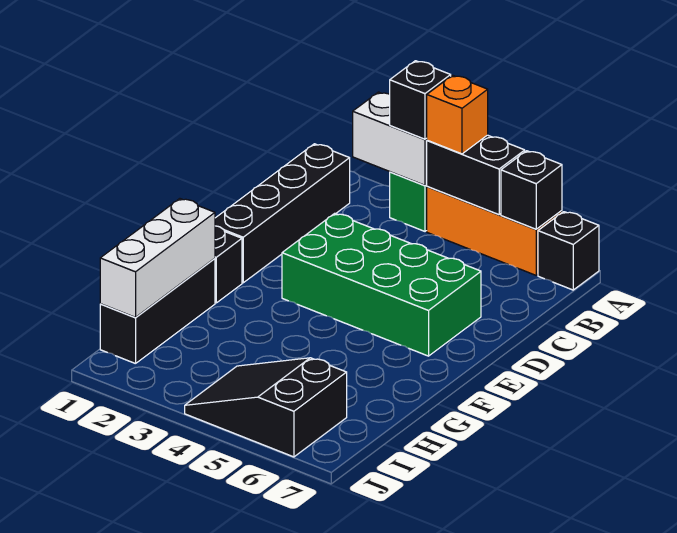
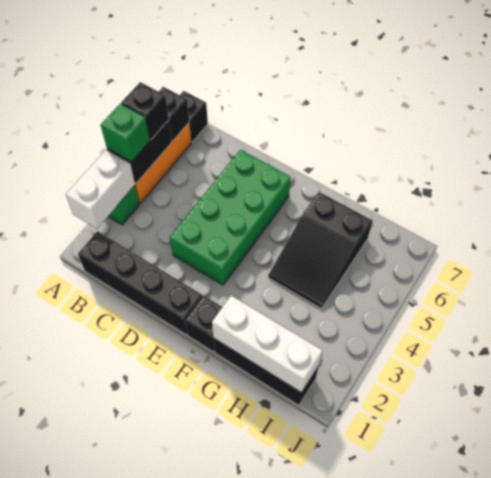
black brick A3 level 3 -> black brick A5 level 3
orange brick A4 level 3 -> green brick A4 level 3
black slope I4:J6 level 1 top 6 -> black slope G4:H6 level 1 top 6

